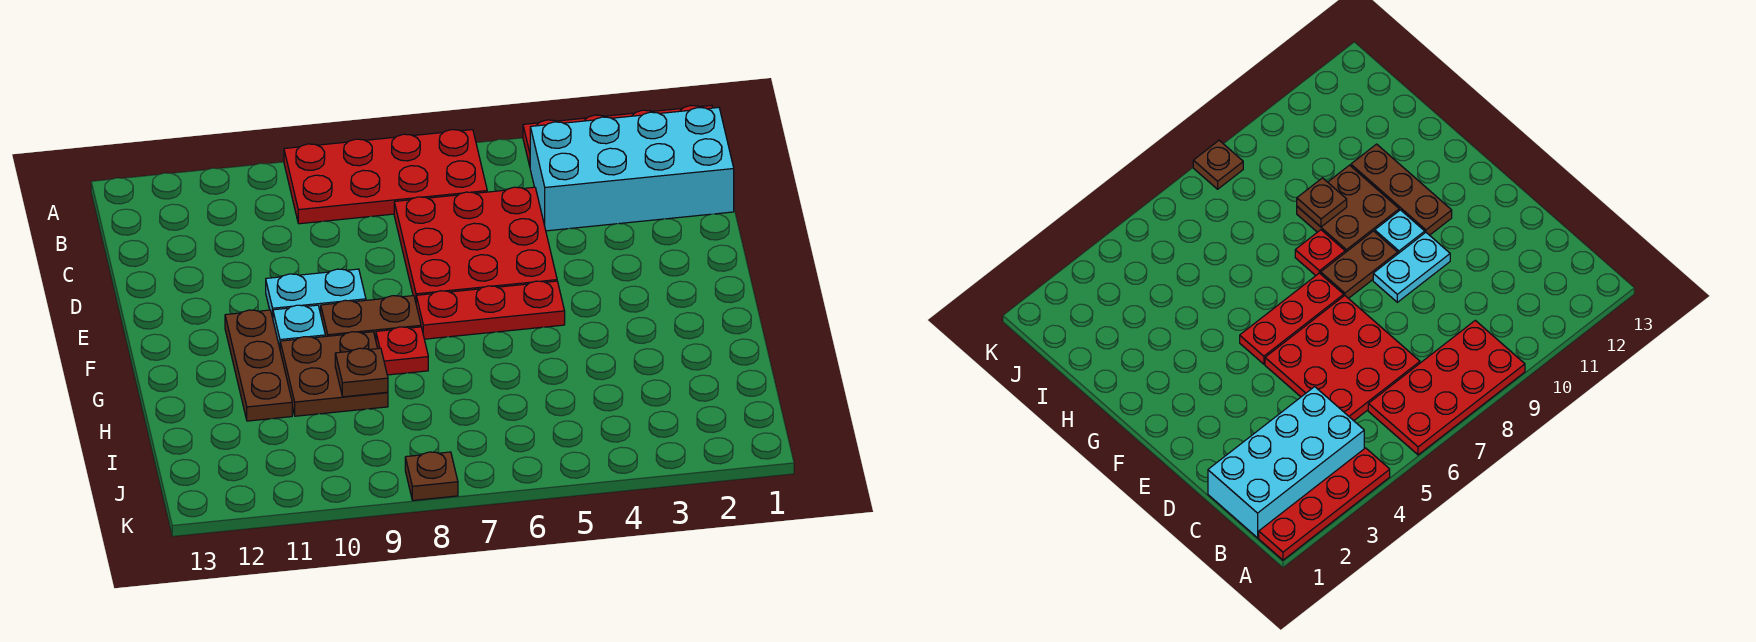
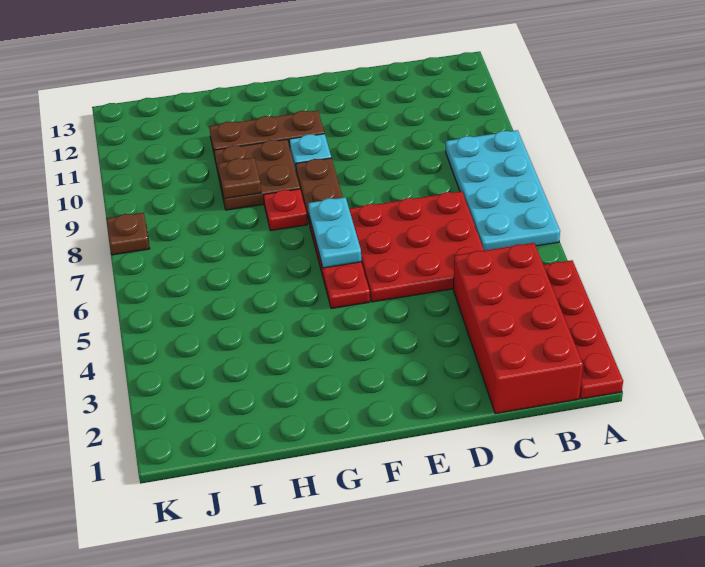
red plate A6:B9 level 1 -> cyan plate A6:B9 level 1
cyan brick B1:C4 level 1 -> red brick B1:C4 level 1
cyan plate E9:E10 level 1 -> cyan plate F6:F7 level 2

